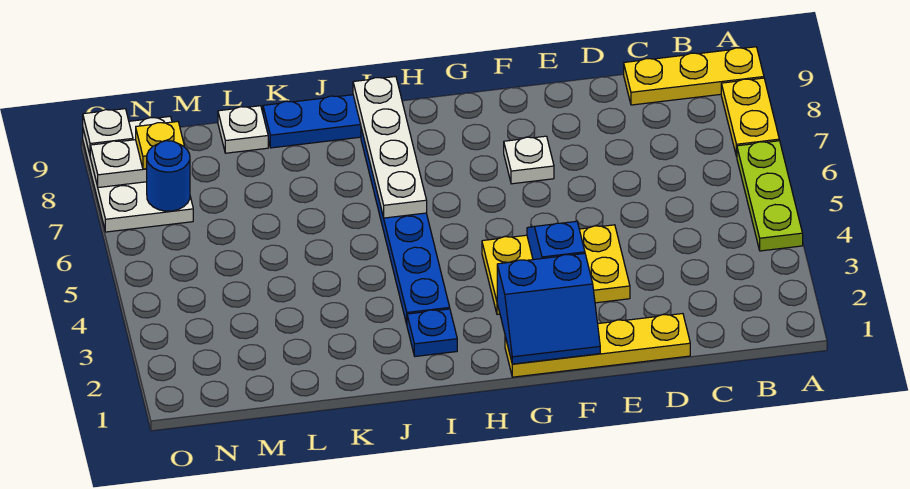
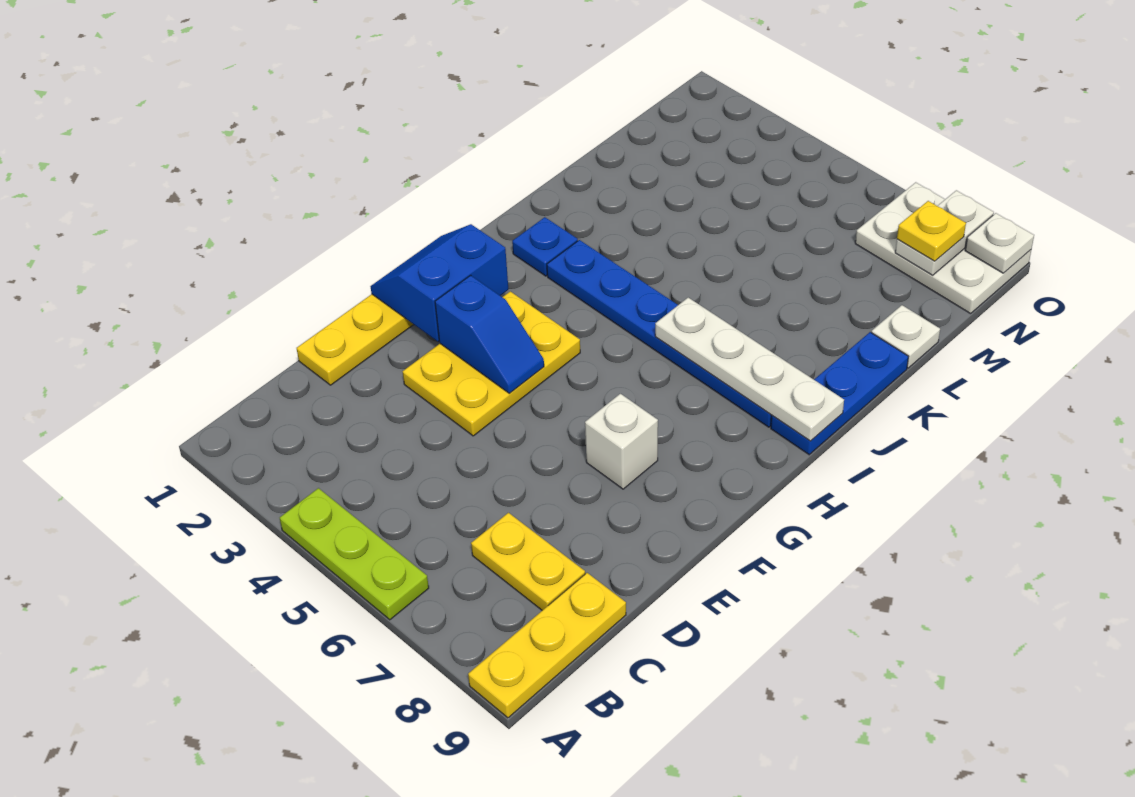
yellow plate A7:A8 level 1 -> yellow plate C7:C8 level 1
white plate F7 level 1 -> white brick F7 level 1
blue round brick N7 level 2 -> none

